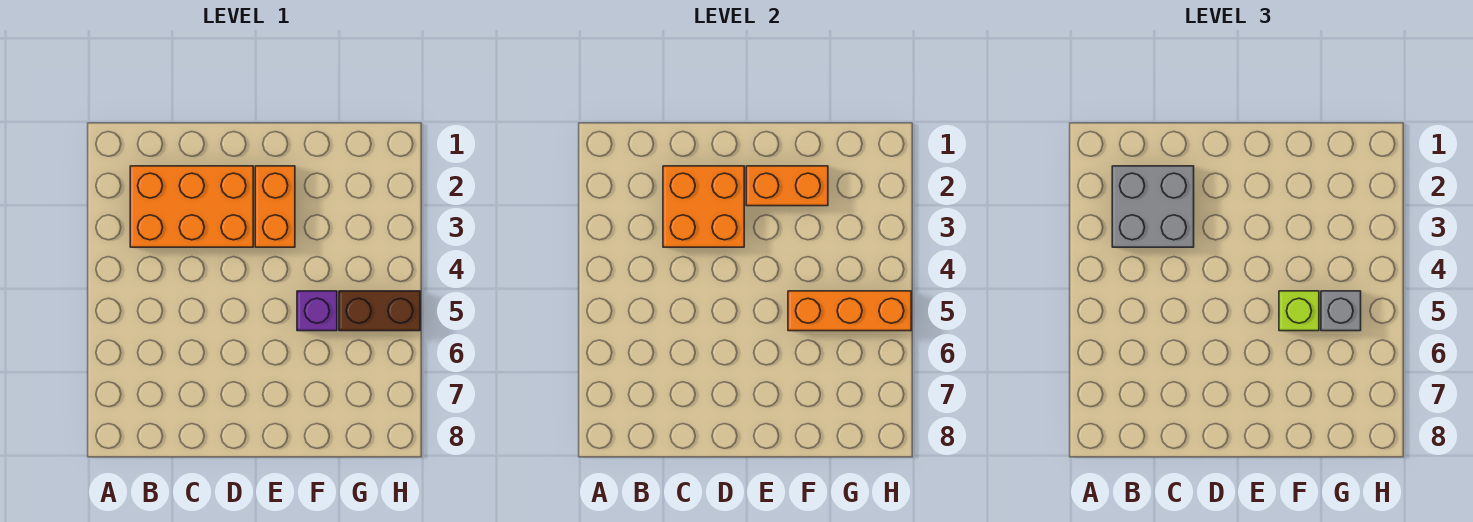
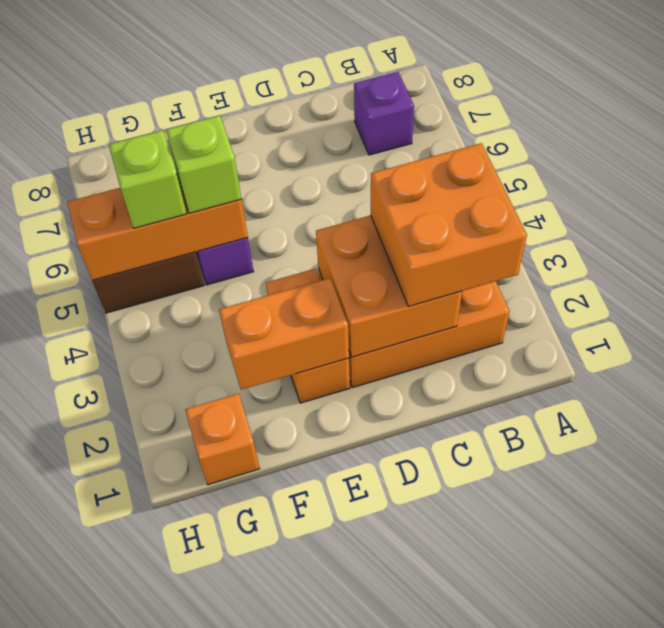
grey brick B2:C3 level 3 -> orange brick B2:C3 level 3
none -> purple brick B7 level 1
none -> orange brick G1 level 1
grey brick G5 level 3 -> lime brick G5 level 3

